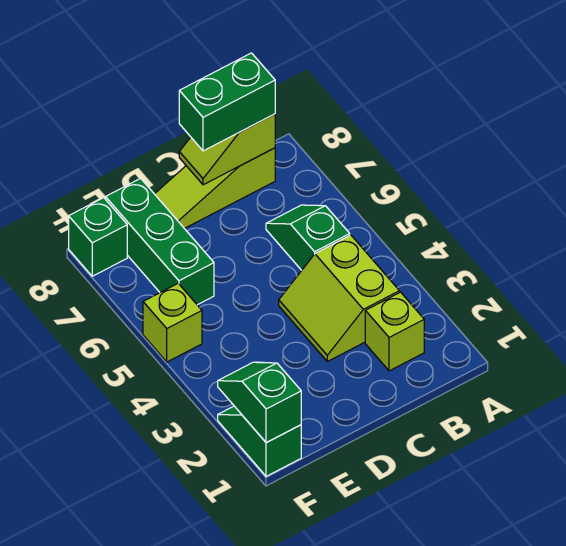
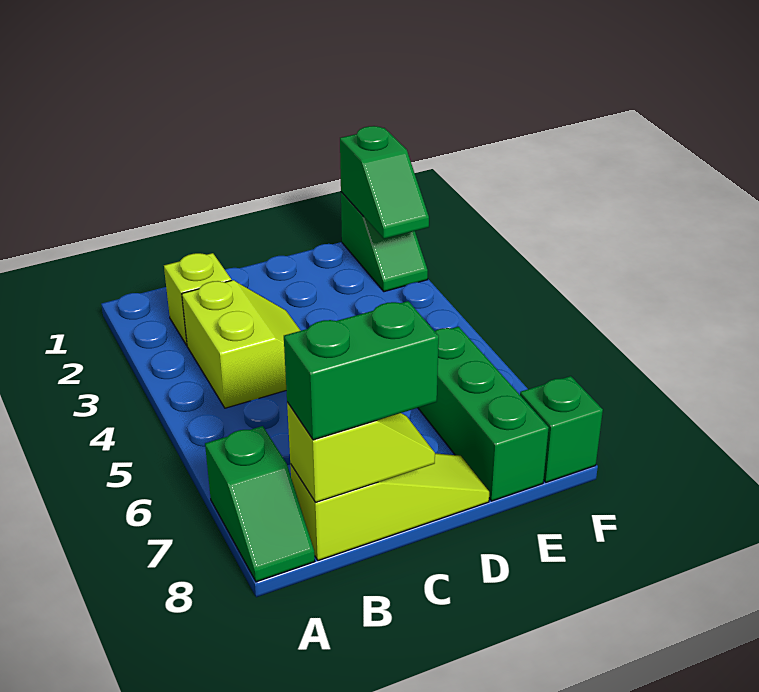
green slope B5:B6 level 1 top 5 -> green slope A7:A8 level 1 top 7
lime brick F5 level 1 -> none

